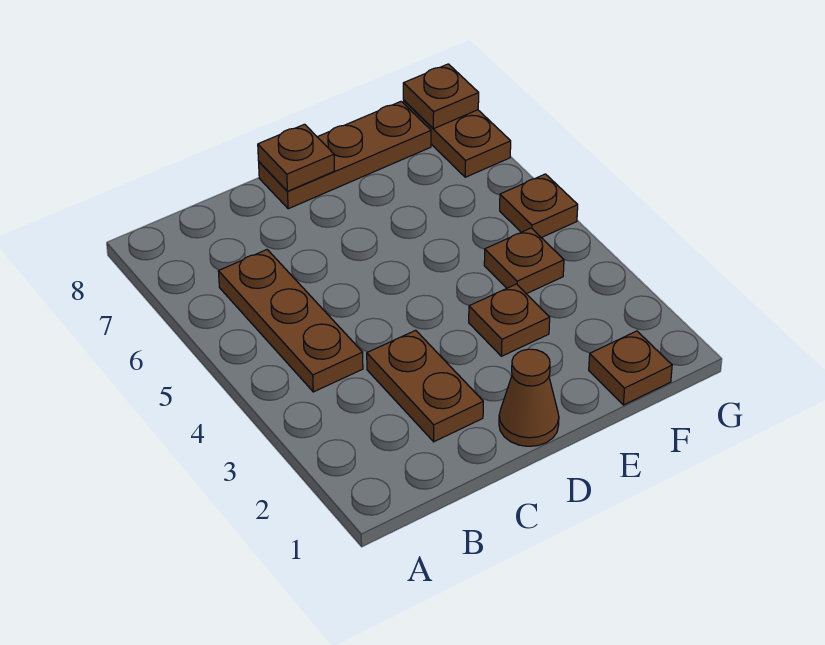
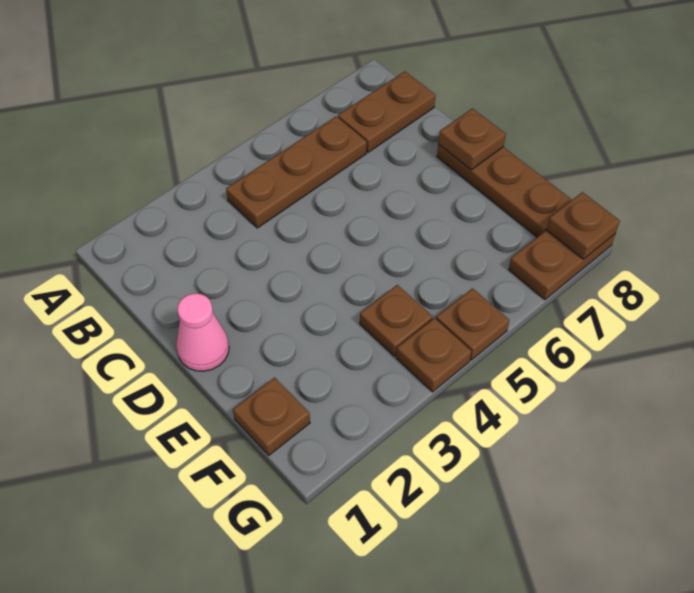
brown plate C2:C3 level 1 -> brown plate B7:B8 level 1
brown cone D1 level 1 -> pink cone D1 level 1
brown plate E3 level 1 -> brown plate G4 level 1

